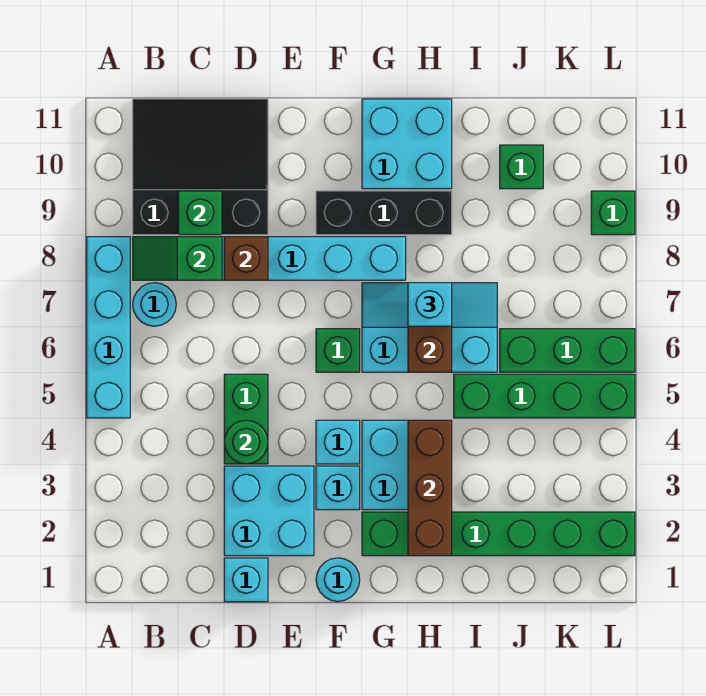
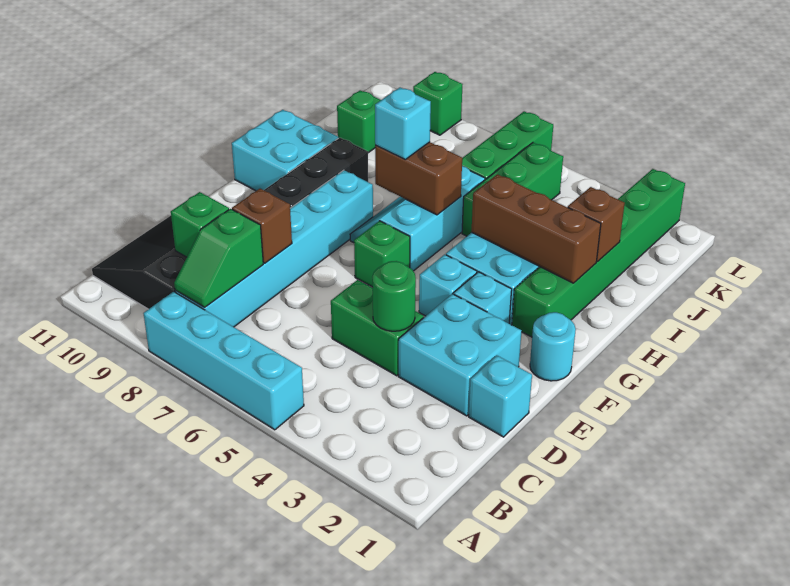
cyan round brick B7 level 1 -> none
none -> brown brick I2 level 2
green brick I5:L5 level 1 -> green brick I5:K5 level 1

